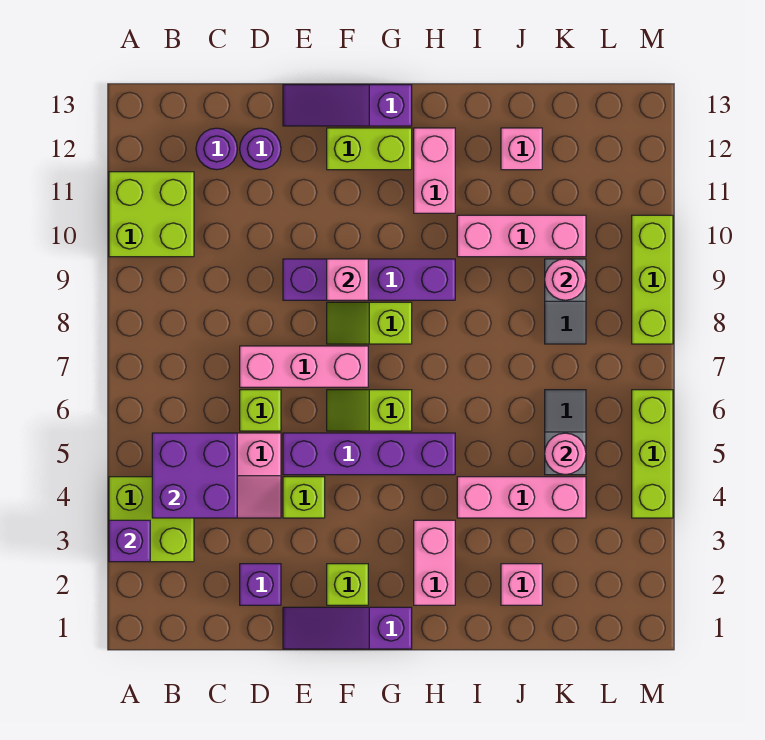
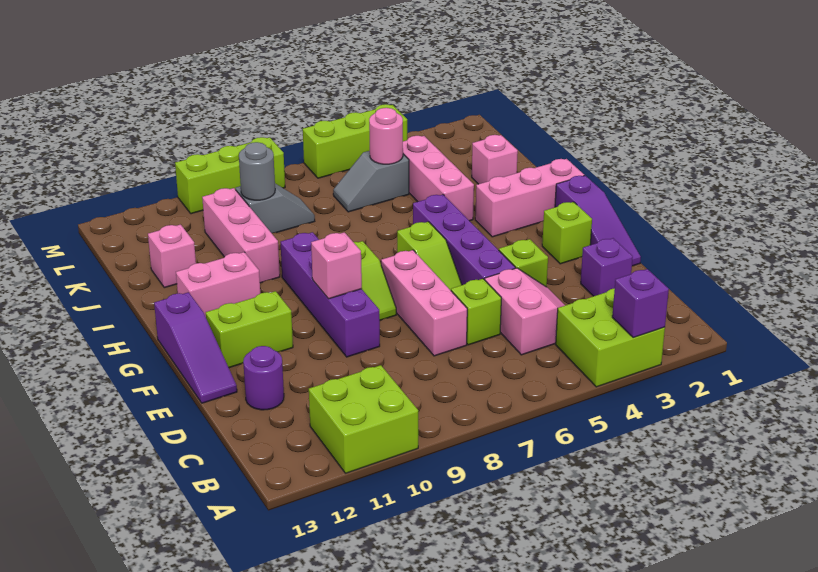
purple brick B4:C5 level 2 -> none
purple round brick C12 level 1 -> none
lime brick F12:G12 level 1 -> lime brick F11:F12 level 1
pink brick H2:H3 level 1 -> pink brick H1:H3 level 1
pink round brick K9 level 2 -> grey round brick K9 level 2

